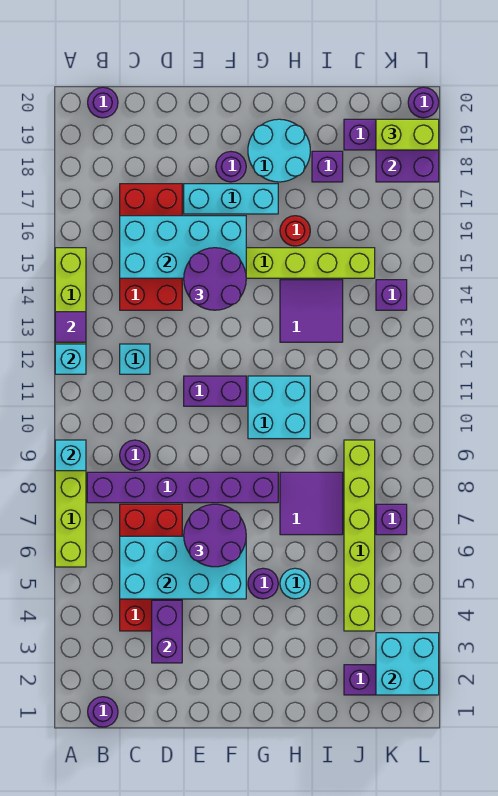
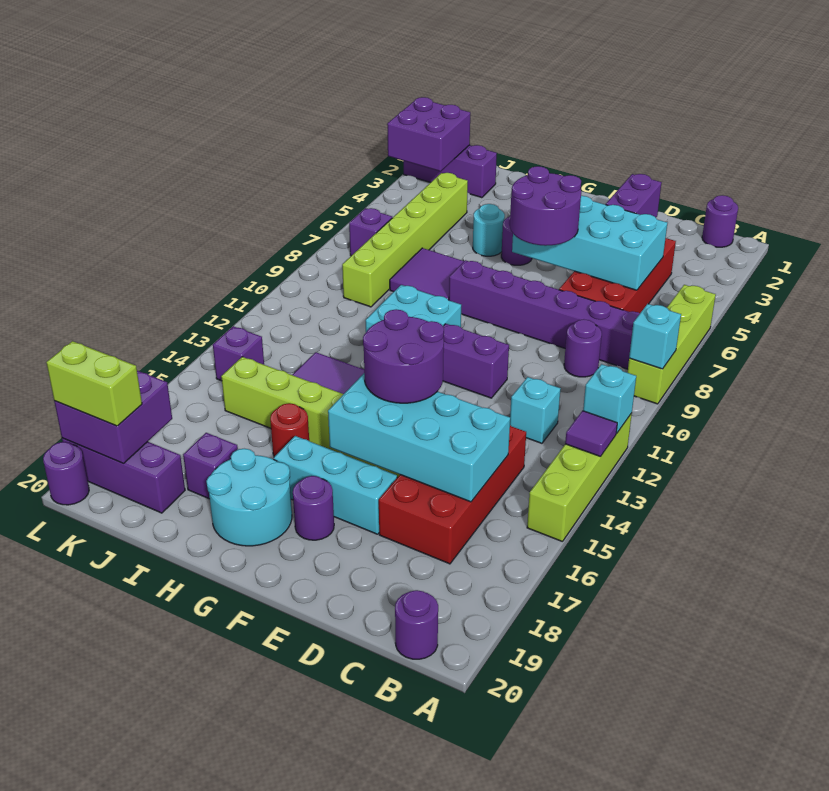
cyan brick K2:L3 level 2 -> purple brick K2:L3 level 2

